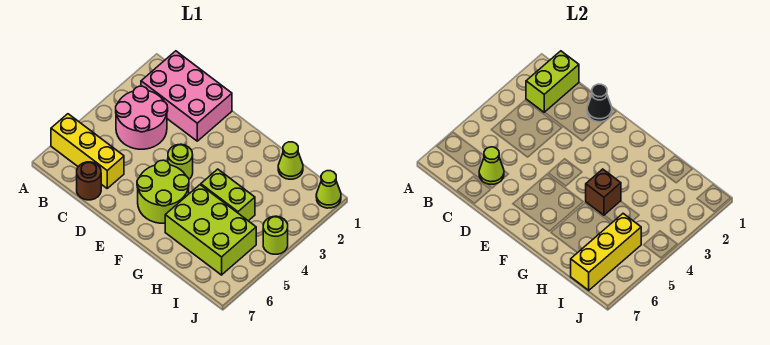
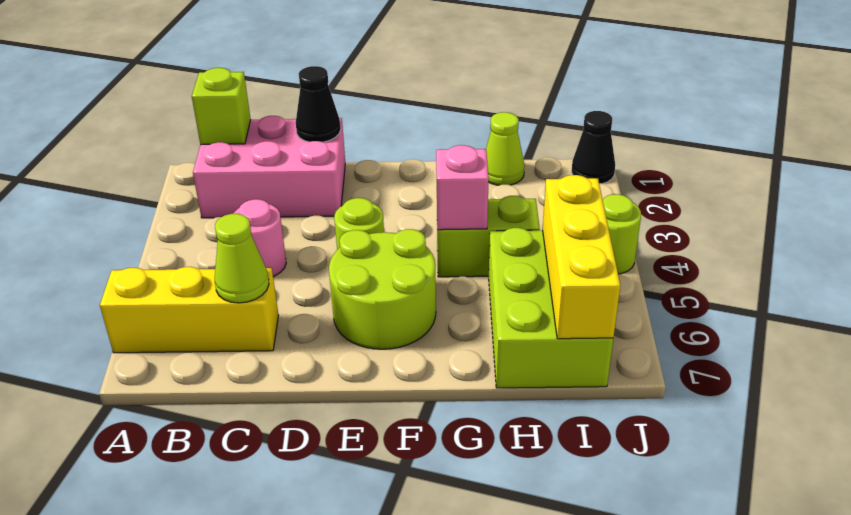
lime brick B1:B2 level 2 -> lime brick B1 level 2
pink round brick B3:C4 level 1 -> pink round brick C4 level 1
brown round brick C7 level 1 -> none
brown brick G4 level 2 -> pink brick G4 level 2
lime brick G5:I6 level 1 -> lime brick H5:I7 level 1
lime cone J1 level 1 -> black cone J1 level 1

